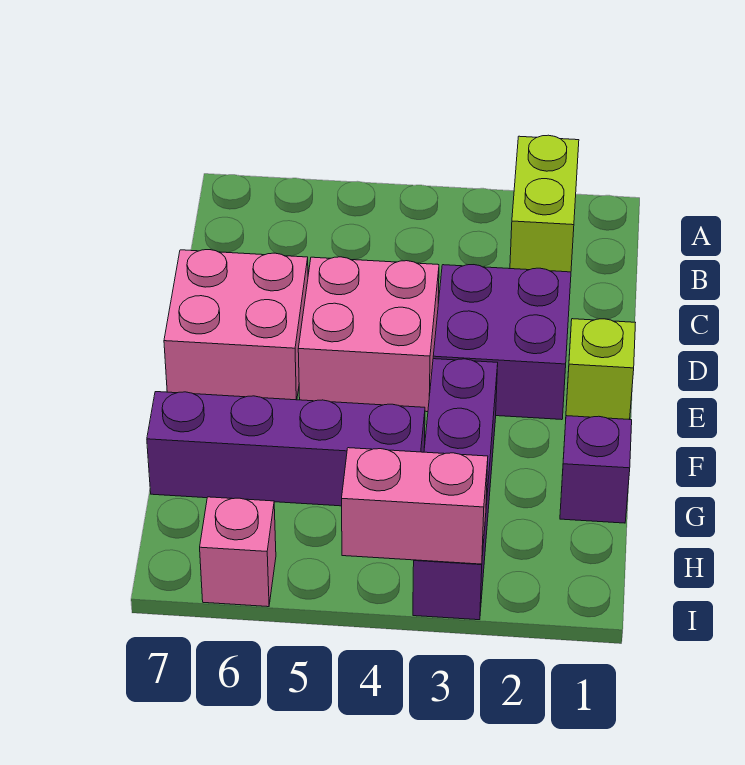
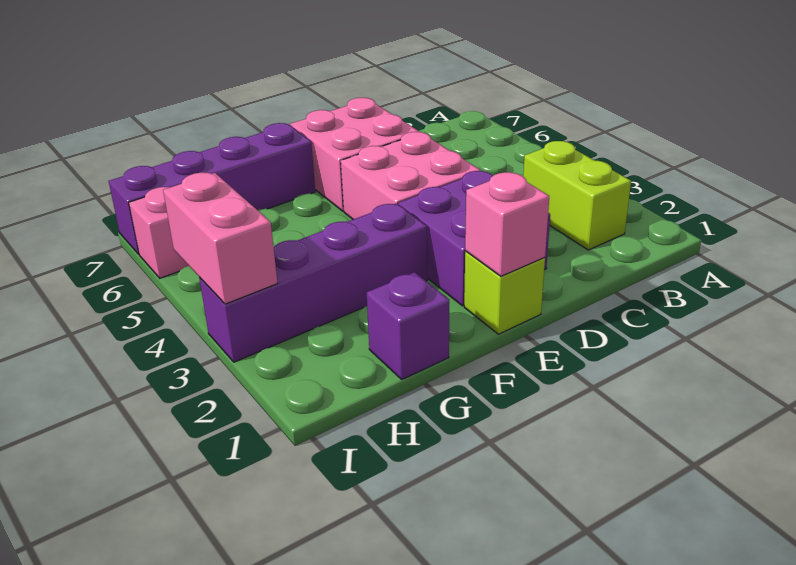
lime brick A2:B2 level 1 -> lime brick B2:B3 level 1
none -> pink brick E1 level 2
purple brick G4:G7 level 1 -> purple brick F7:I7 level 1

